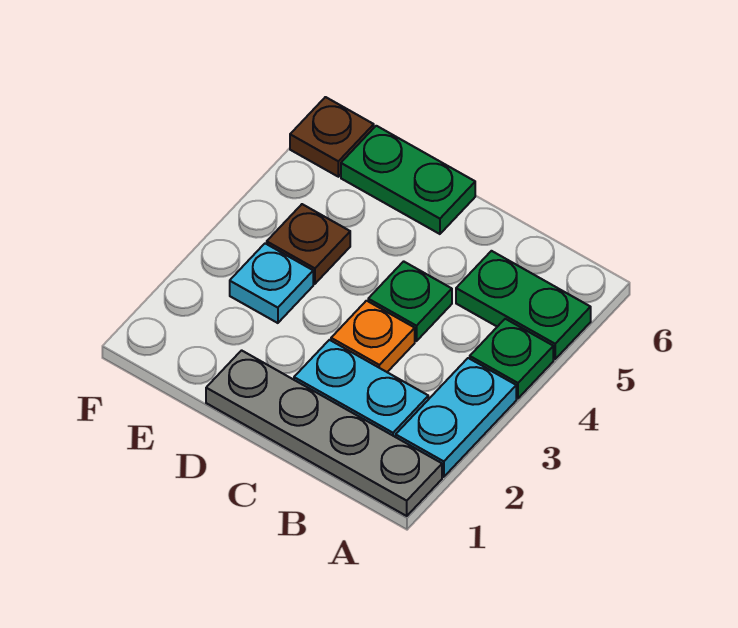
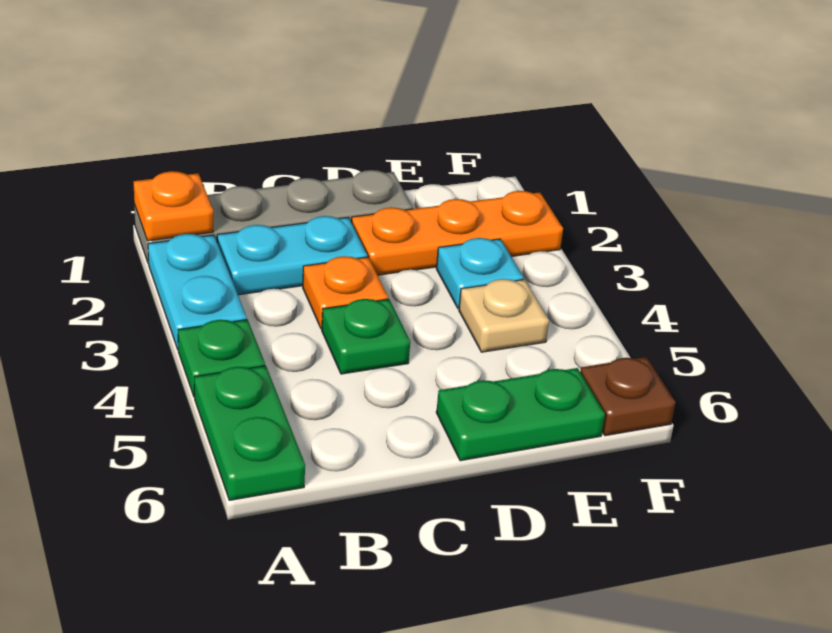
none -> orange plate A1 level 2
green plate A5:B5 level 1 -> green plate A5:A6 level 1
none -> orange plate D2:F2 level 1
brown plate E4 level 1 -> tan plate E4 level 1

